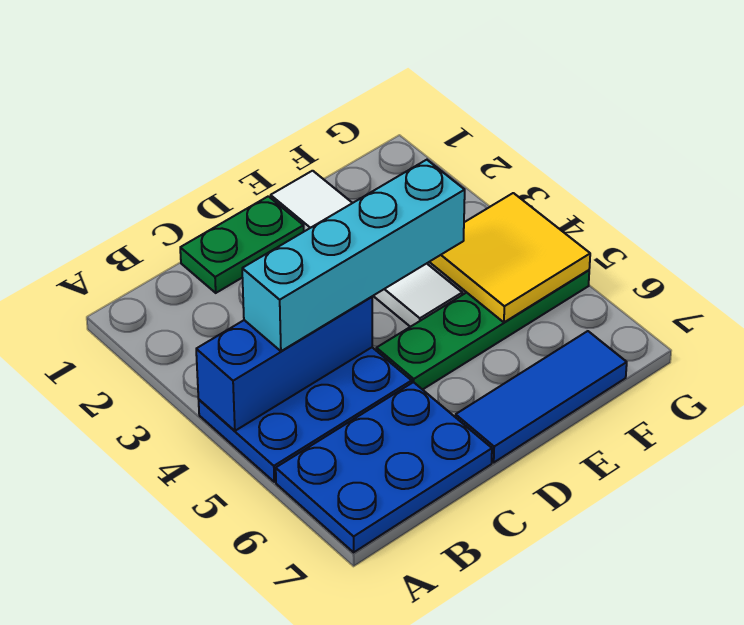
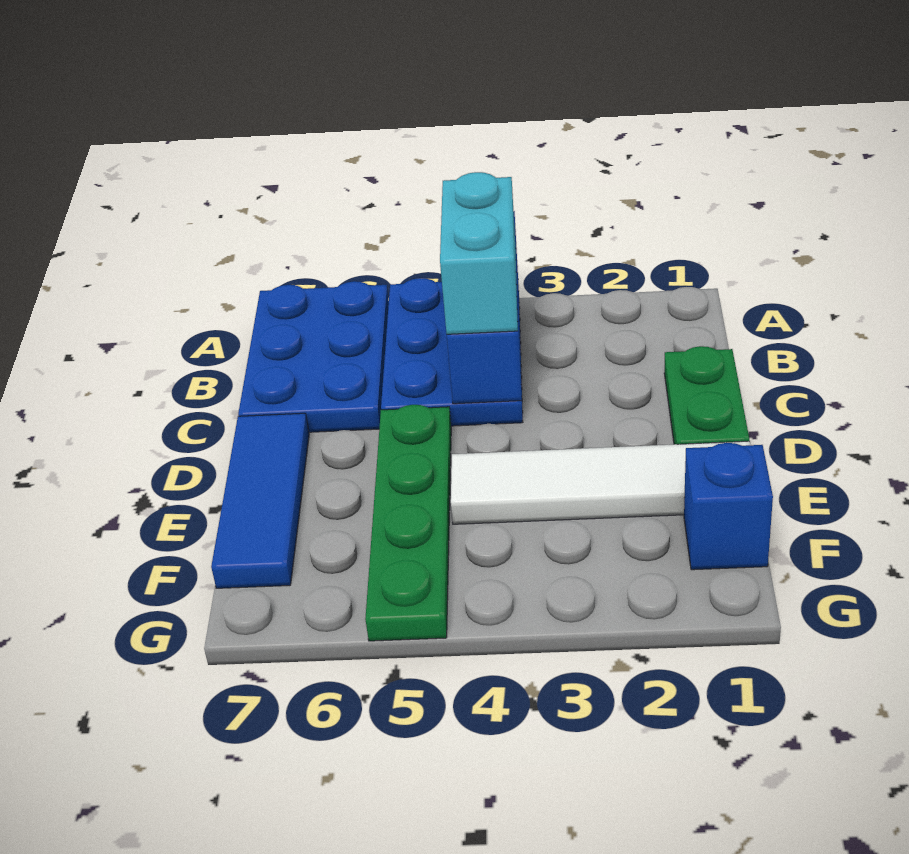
cyan brick B4:E4 level 3 -> cyan brick B4:C4 level 3
none -> blue brick F1 level 1
yellow tile F4:G5 level 2 -> none

